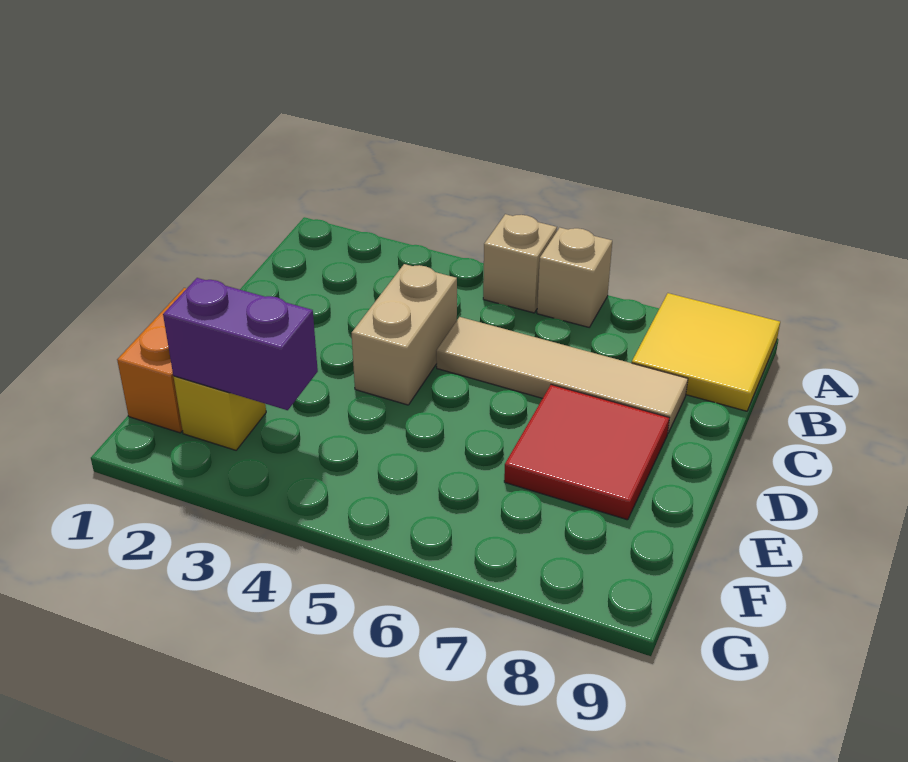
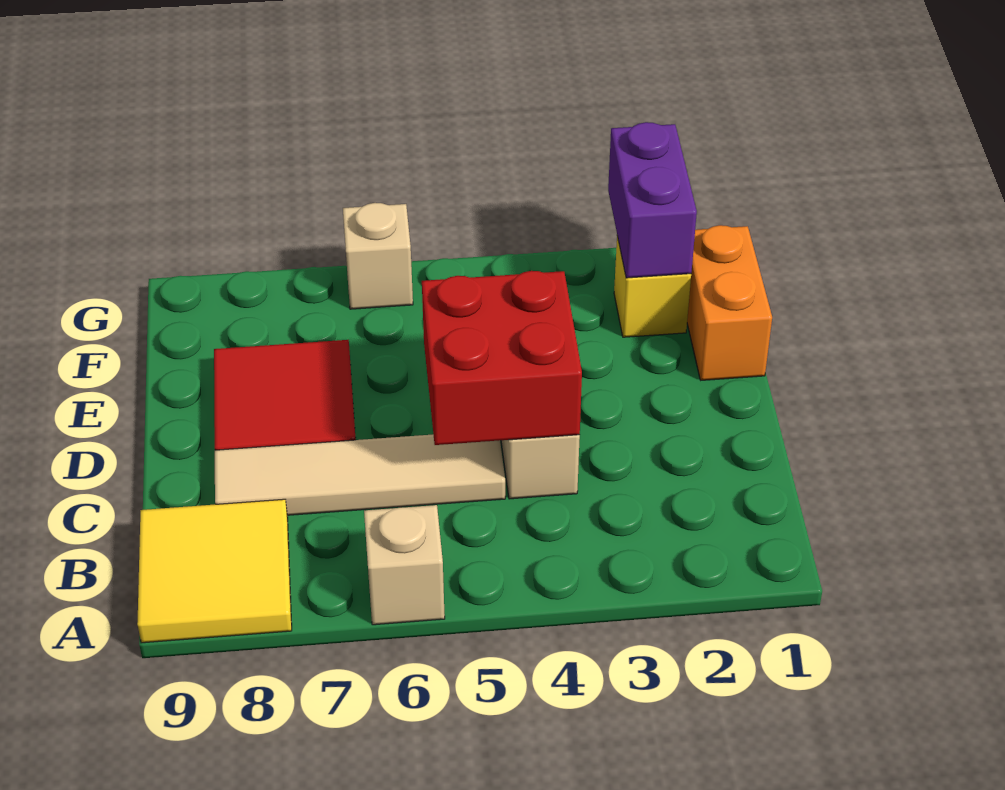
tan brick A5 level 1 -> tan brick G6 level 1
none -> red brick C4:D5 level 2
purple brick F2:F3 level 2 -> purple brick F2:G2 level 2

